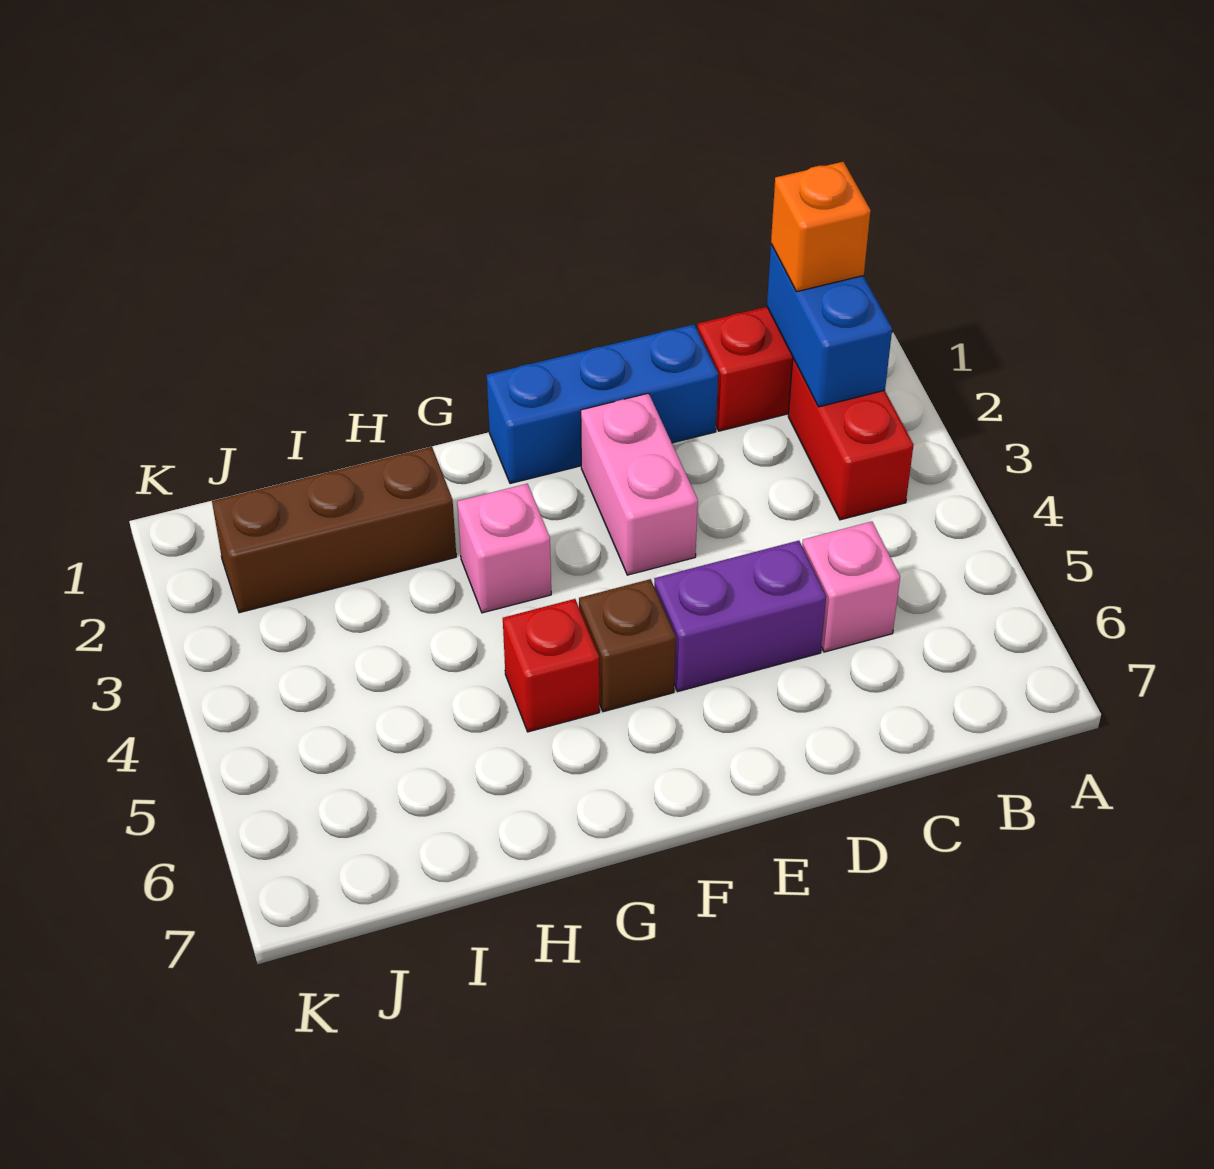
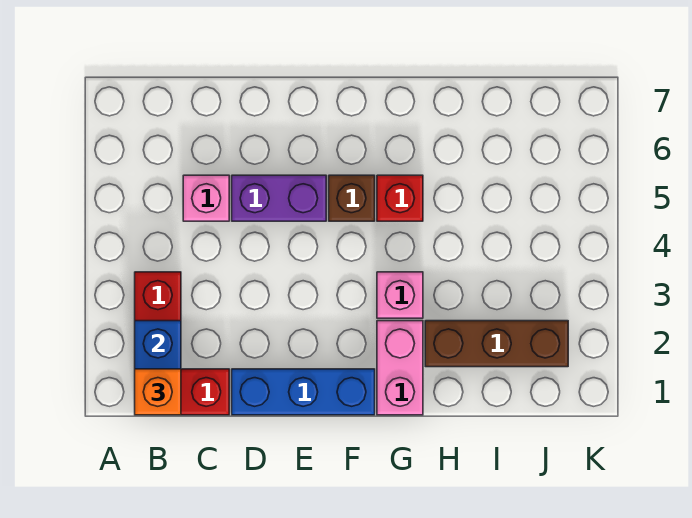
pink brick E2:E3 level 1 -> pink brick G1:G2 level 1

